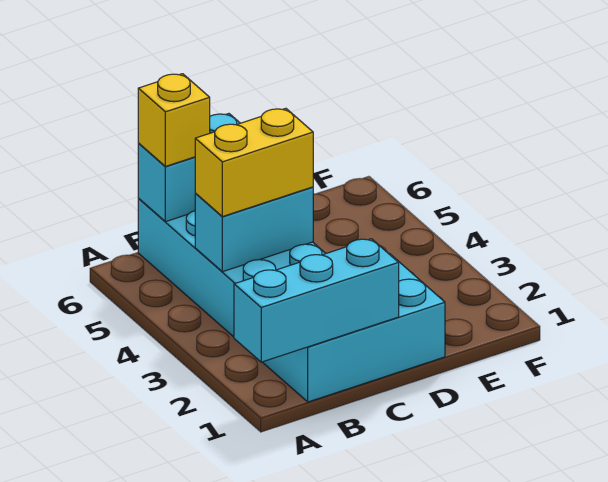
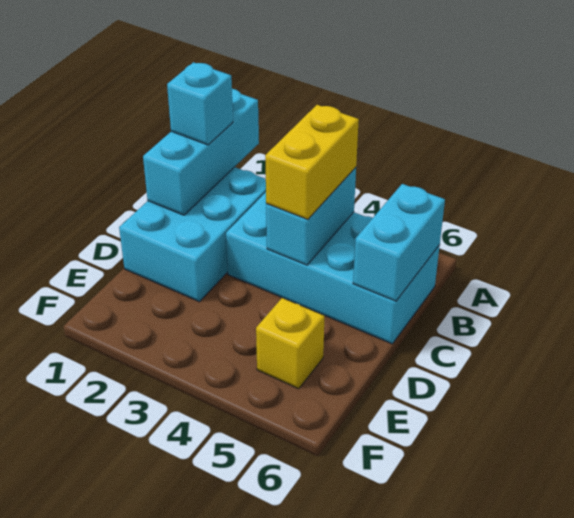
none -> cyan brick B1 level 3
yellow brick B6 level 3 -> yellow brick E5 level 1

